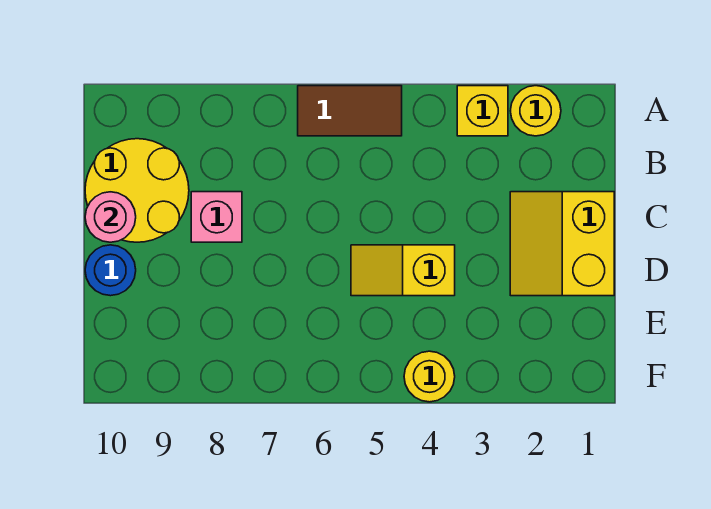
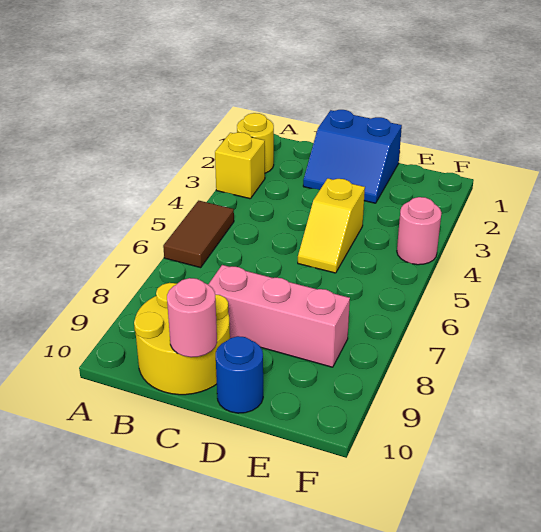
yellow slope C1:D2 level 1 top 1 -> blue slope C1:D2 level 1 top 1
pink brick C8 level 1 -> pink brick C8:E8 level 1
yellow round brick F4 level 1 -> pink round brick F4 level 1

